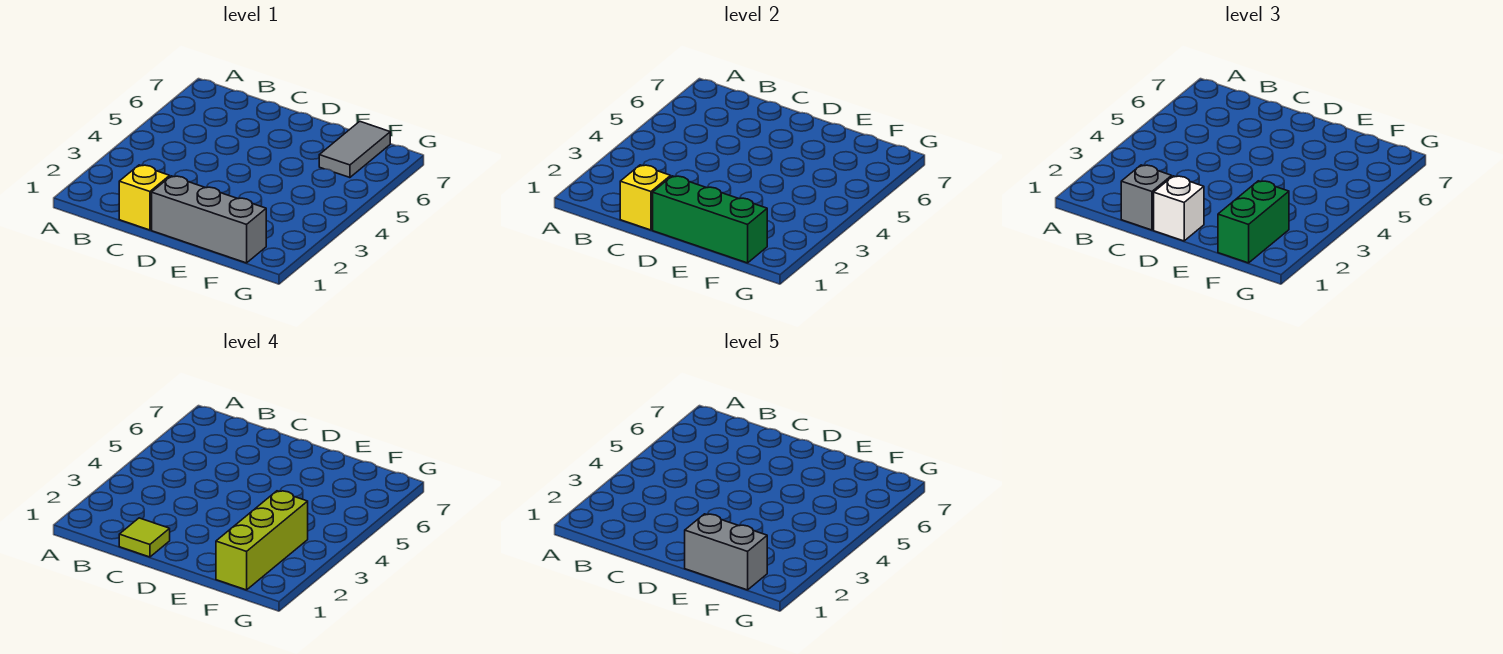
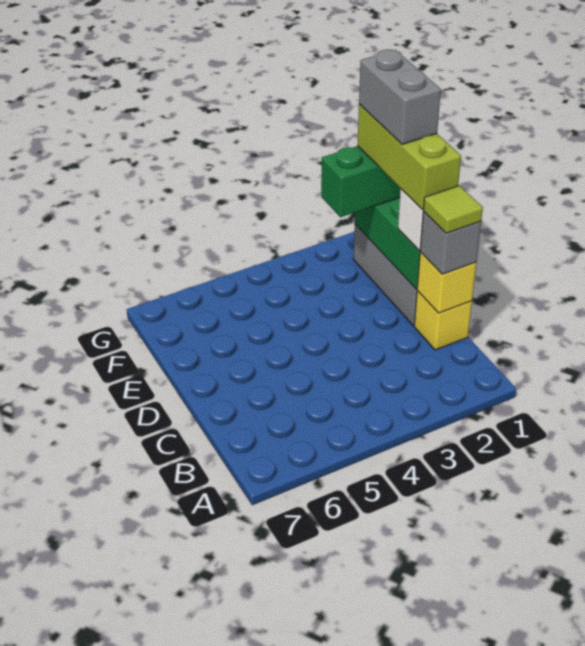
lime brick F1:F3 level 4 -> lime brick D1:F1 level 4
grey tile F6:F7 level 1 -> none

